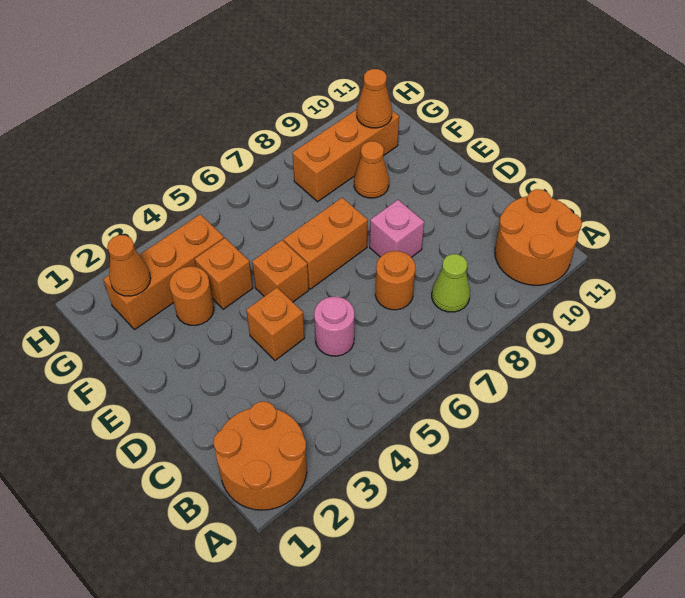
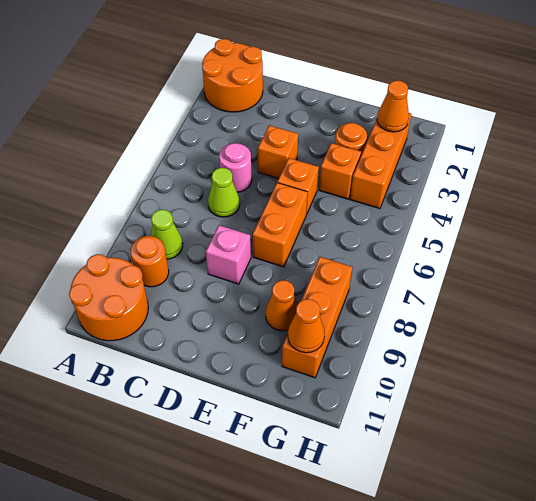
none -> lime cone C6 level 1
orange round brick C7 level 1 -> orange round brick B9 level 1

